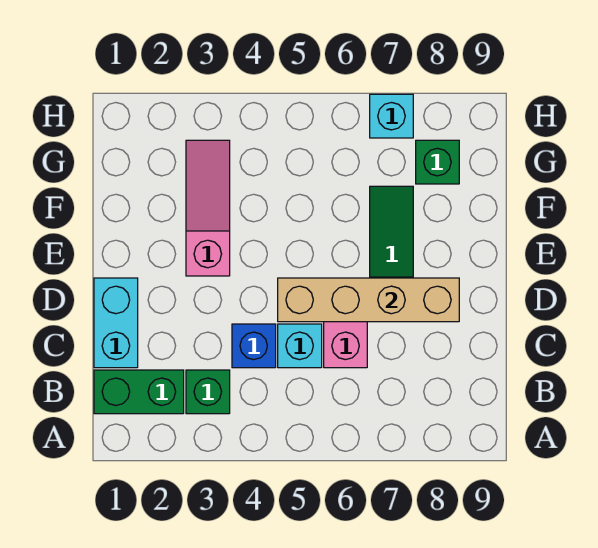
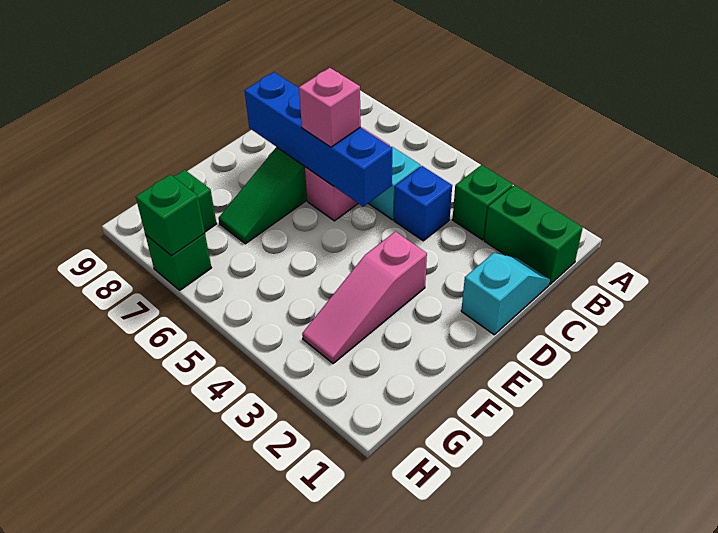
cyan brick C1:D1 level 1 -> cyan slope C1:D1 level 1 top D
tan brick D5:D8 level 2 -> blue brick D5:D8 level 2
none -> pink brick D6 level 3
cyan brick H7 level 1 -> green brick H7 level 1
none -> green brick H7 level 2

